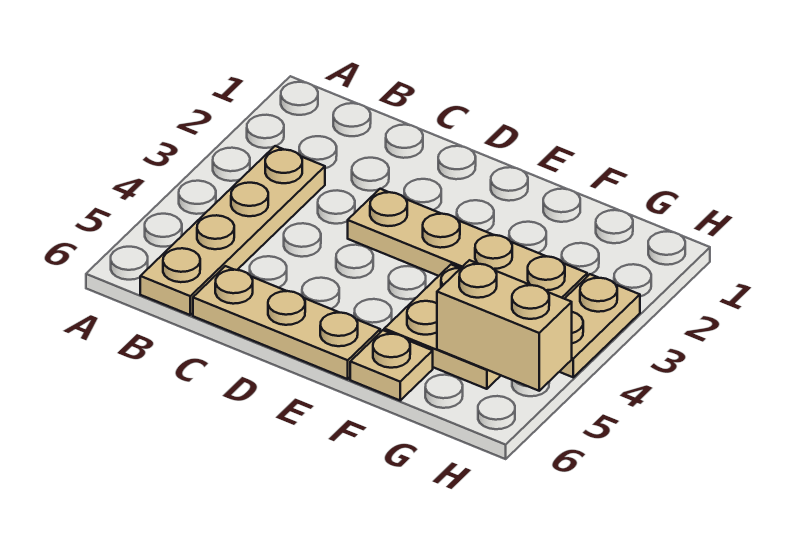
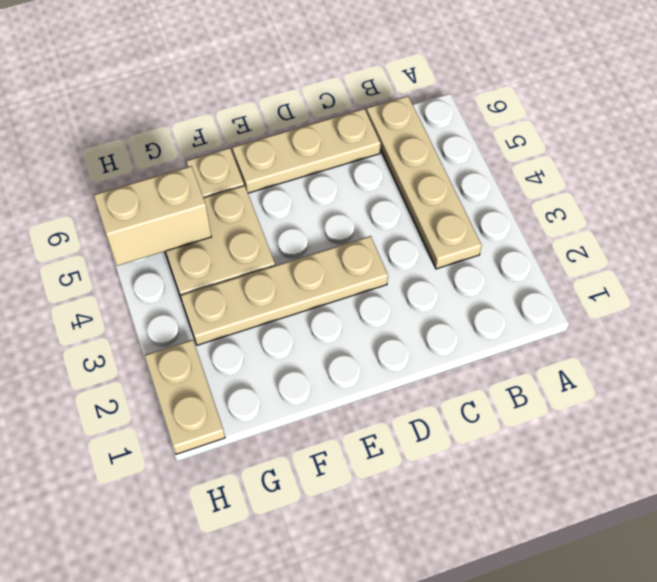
tan plate H3:H4 level 1 -> tan plate H1:H2 level 1

